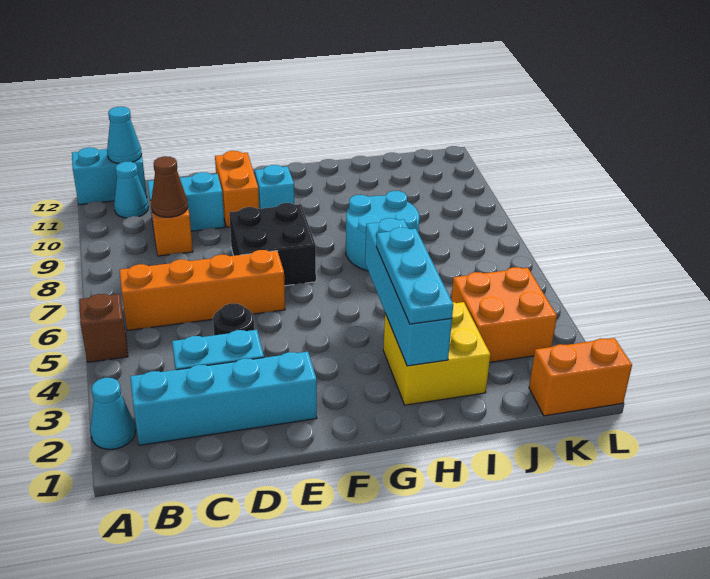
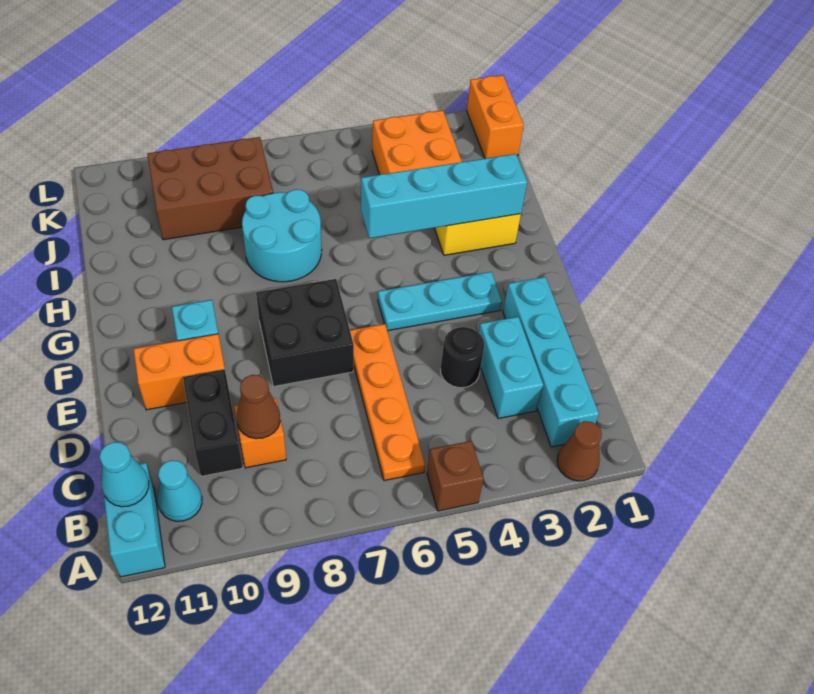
cyan cone A2 level 1 -> brown cone A2 level 1
orange brick B6:E6 level 1 -> orange plate B6:E6 level 1
cyan brick C10:D10 level 1 -> black brick C10:D10 level 1
cyan plate H2:H4 level 3 -> cyan plate F3:F5 level 1
none -> brown brick J8:K10 level 1

